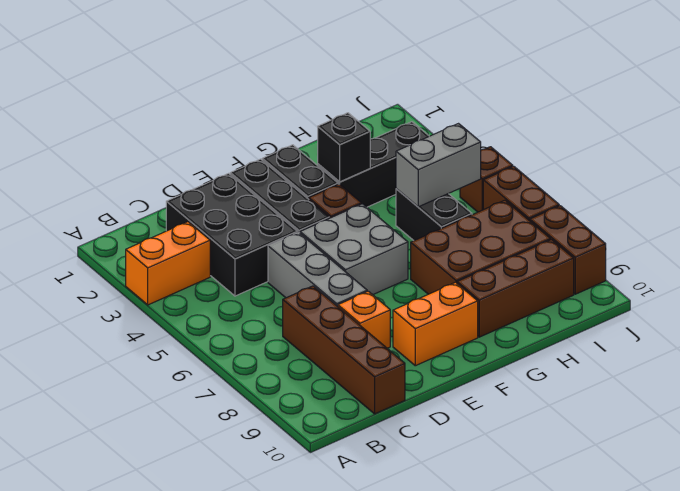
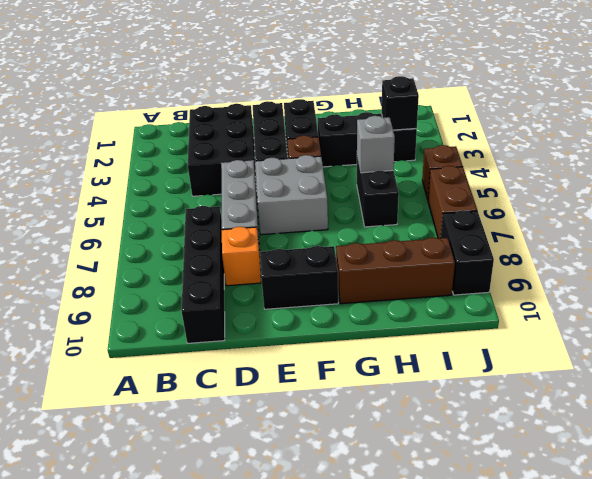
orange brick A3:B3 level 1 -> none
brown brick C7:C10 level 1 -> black brick C7:C10 level 1
orange brick E9:F9 level 1 -> black brick E9:F9 level 1
black brick G3 level 2 -> black brick I3 level 2
brown brick G7:I8 level 1 -> none
grey brick H5:I5 level 2 -> grey brick H5 level 2
brown brick J8:J9 level 1 -> black brick J8:J9 level 1

